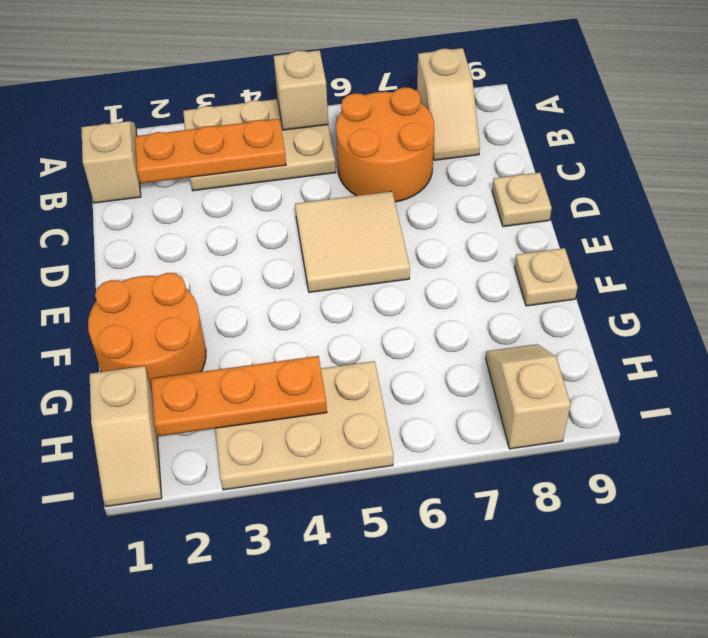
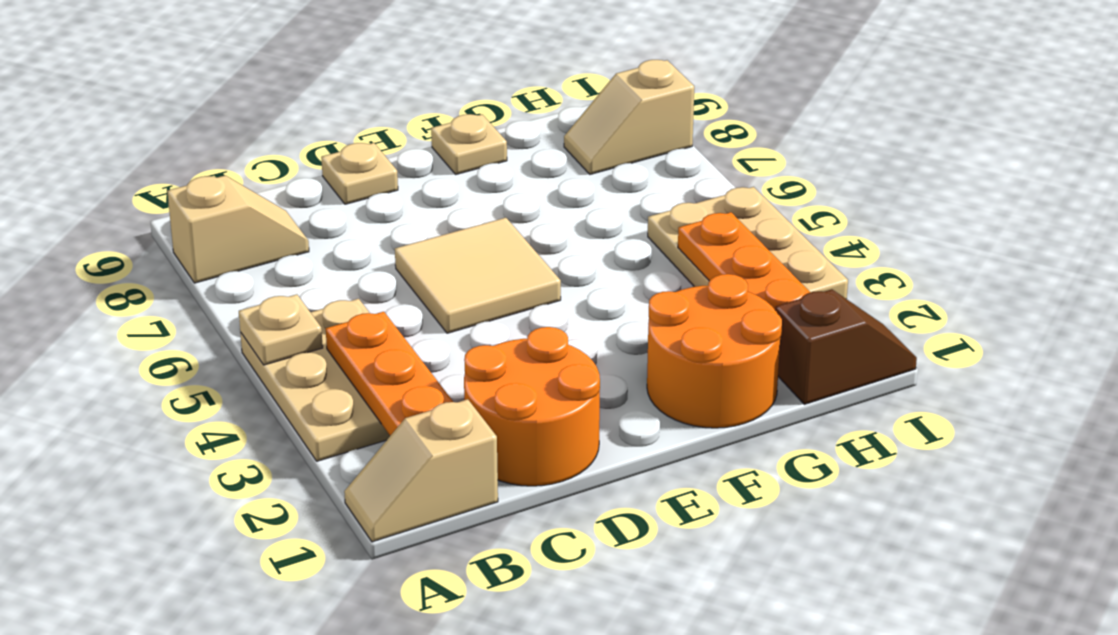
tan brick A5 level 2 -> tan plate A5 level 2
orange round brick B6:C7 level 1 -> orange round brick C1:D2 level 1
tan slope H1:I1 level 1 top H -> brown slope H1:I1 level 1 top H

